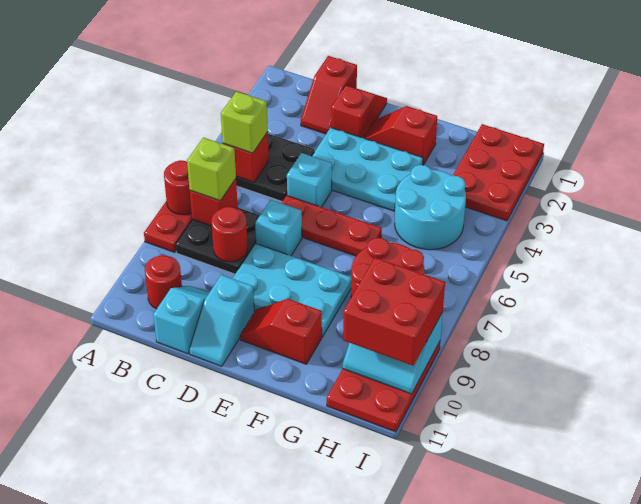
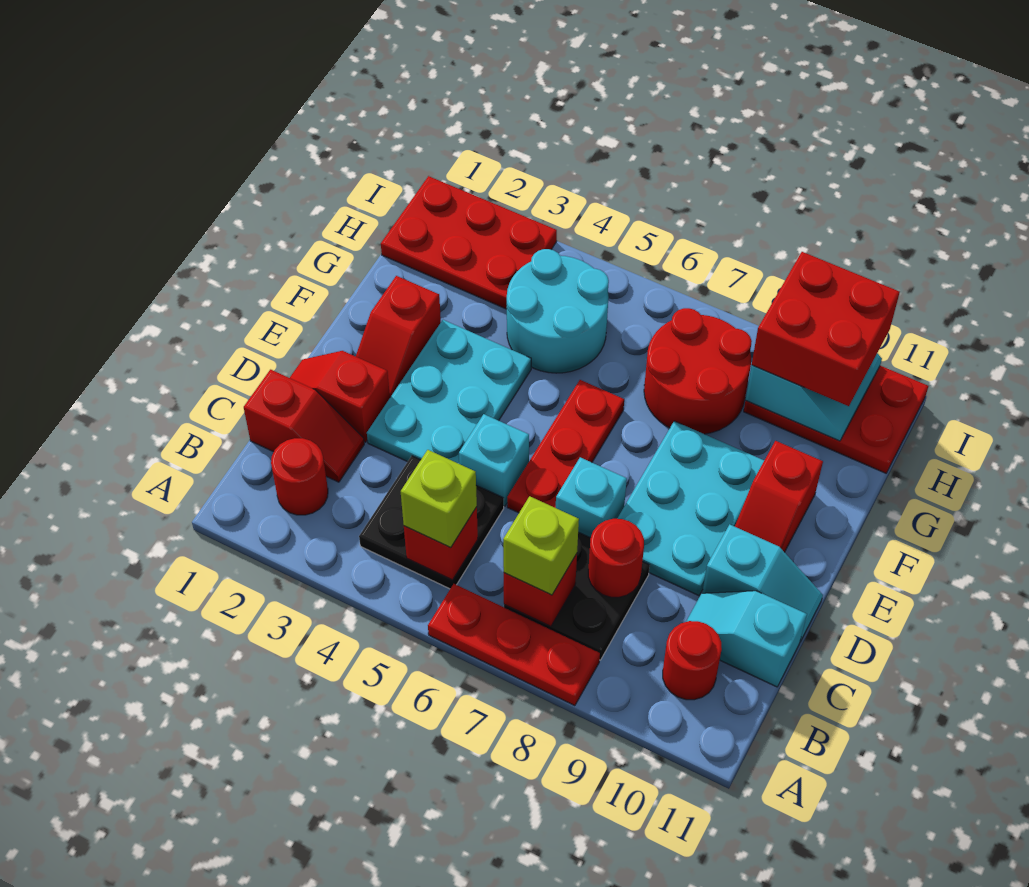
red round brick A7 level 2 -> red round brick B2 level 1

